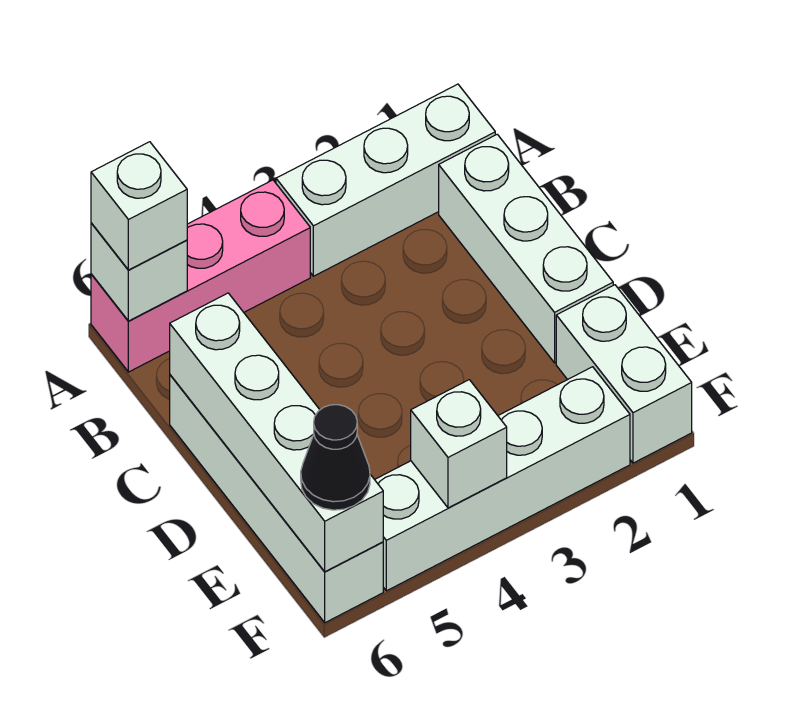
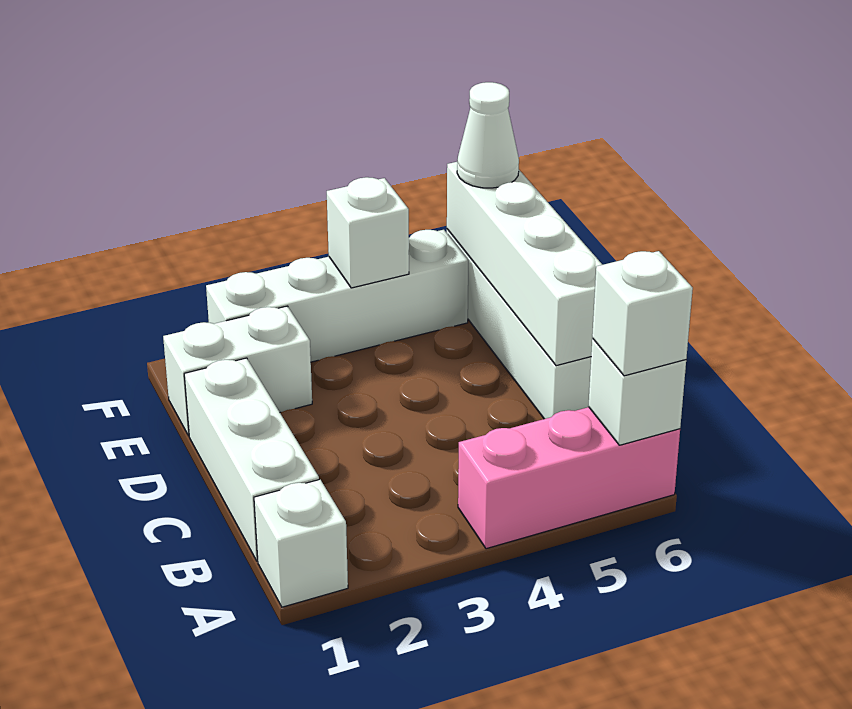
white brick A1:A3 level 1 -> white brick A1 level 1
white brick E1:F1 level 1 -> white brick E1:E2 level 1
black cone F6 level 3 -> white cone F6 level 3

